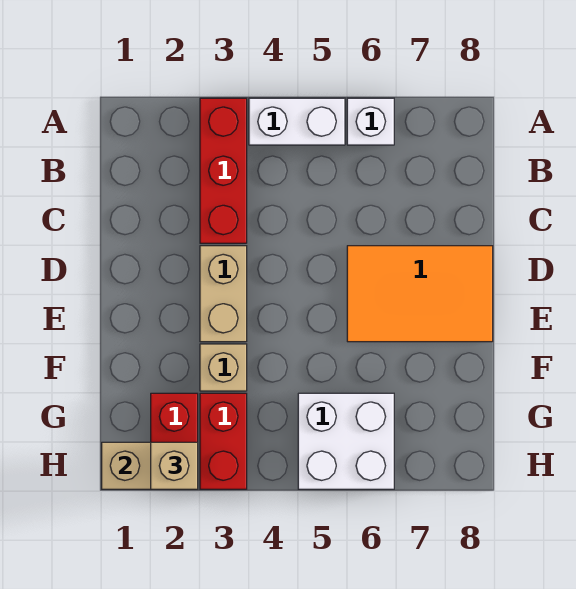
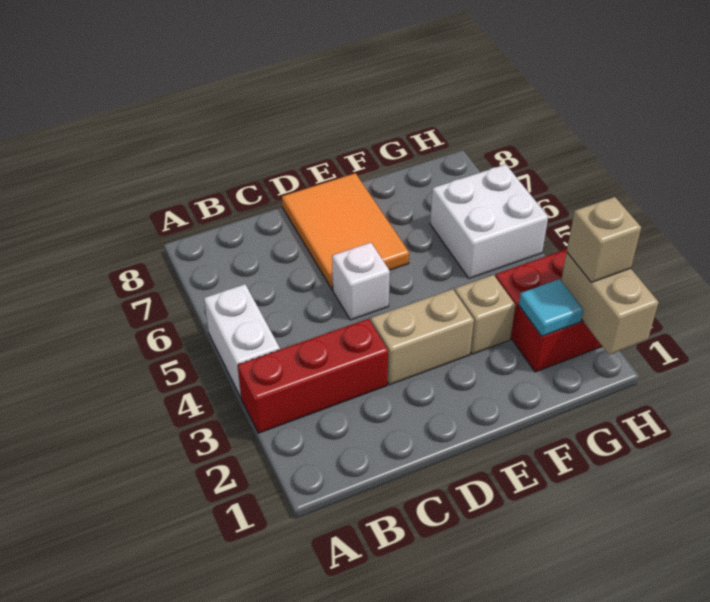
white brick A6 level 1 -> white brick D5 level 1
none -> cyan tile G2 level 2

